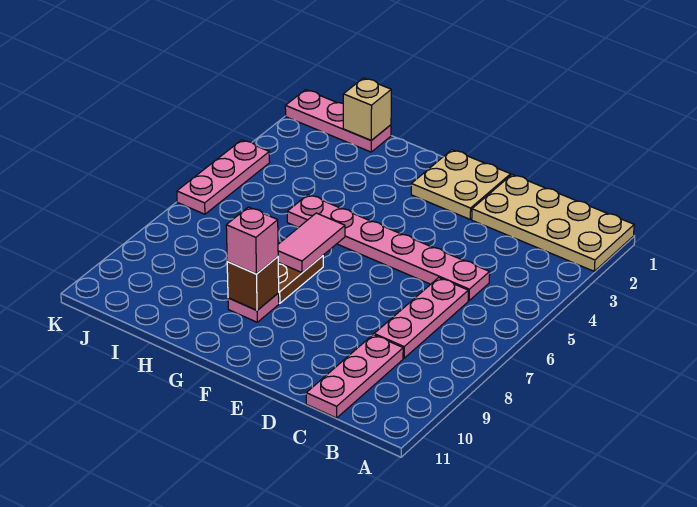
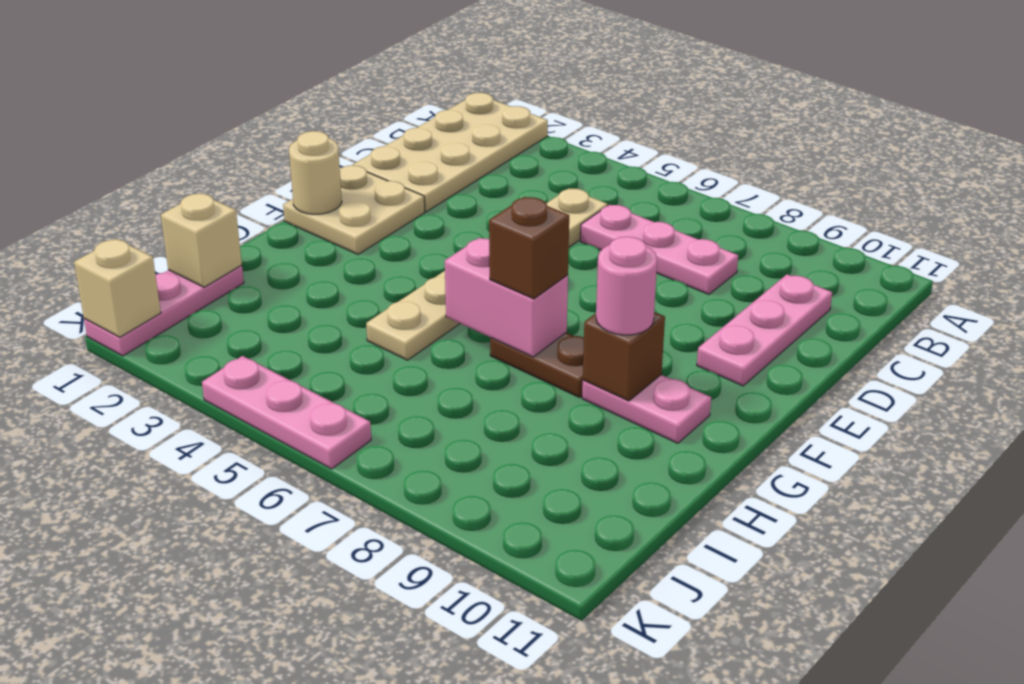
pink plate C5:H5 level 1 -> tan plate C5:H5 level 1
pink plate C9:C11 level 1 -> pink plate C10:E10 level 1
none -> tan round brick F1 level 2
pink tile G6:G7 level 2 -> pink brick G6:G7 level 2
none -> brown brick G7 level 3
pink plate G9 level 1 -> pink plate G9:G10 level 1
pink brick G9 level 3 -> pink round brick G9 level 3
none -> tan brick K1 level 2

